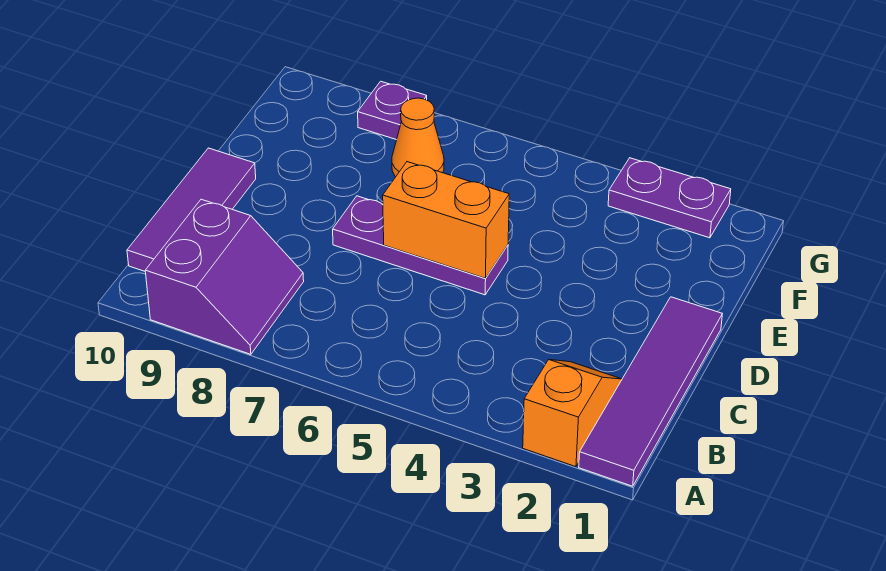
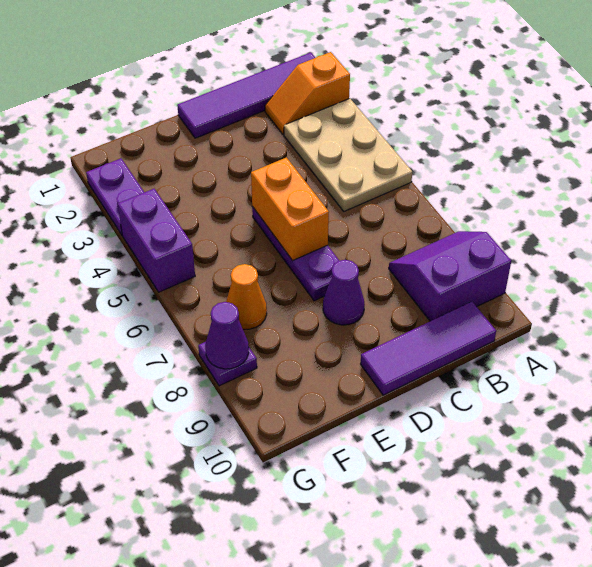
none -> tan plate A3:B5 level 1
none -> purple cone D8 level 1
none -> purple brick G4:G5 level 1
none -> purple cone G8 level 2

